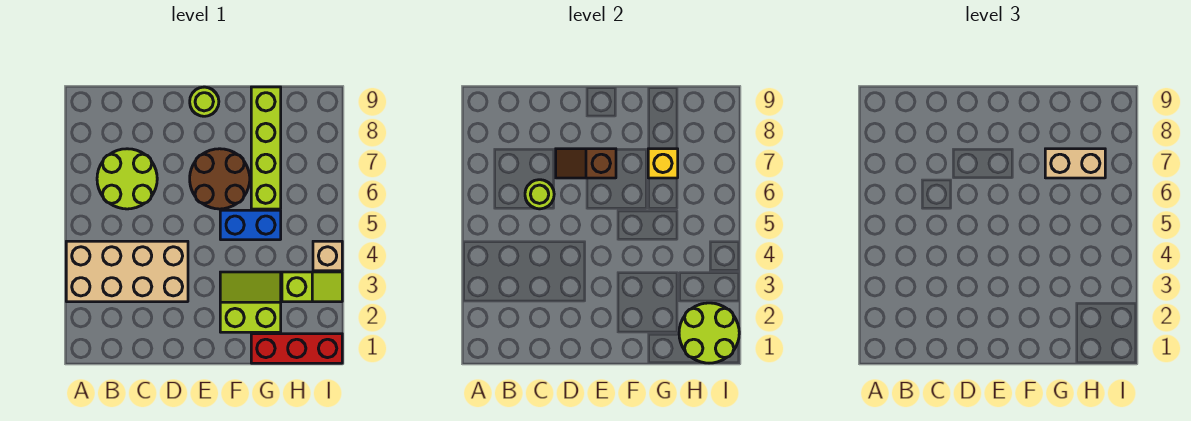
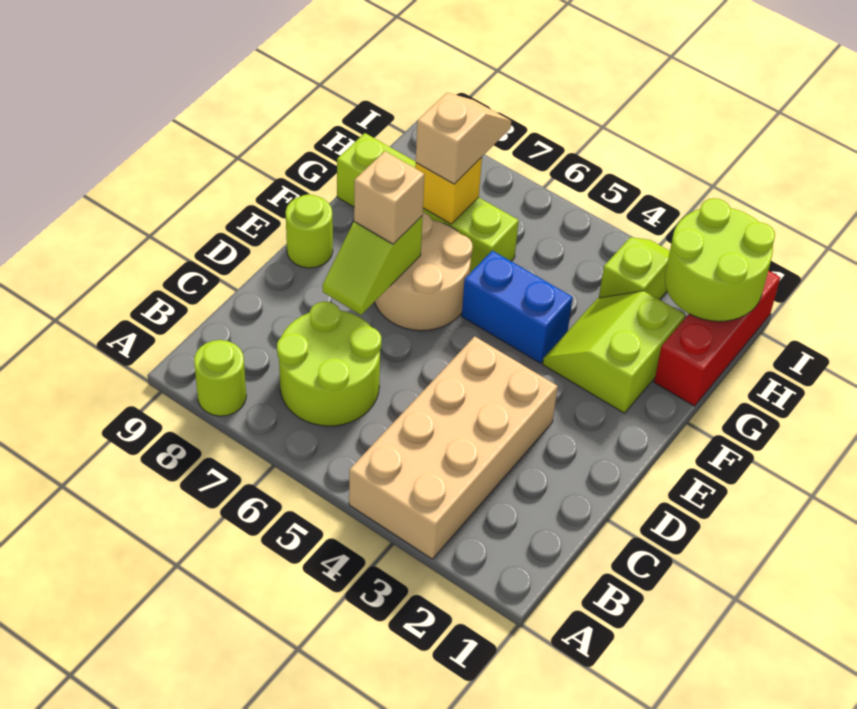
lime round brick C6 level 2 -> lime round brick A8 level 1
brown slope D7:E7 level 2 top E -> lime slope D7:E7 level 2 top E
brown round brick E6:F7 level 1 -> tan round brick E6:F7 level 1
blue brick F5:G5 level 1 -> blue brick F4:F5 level 1
tan brick G7:H7 level 3 -> tan slope G7:H7 level 3 top G
tan brick I4 level 1 -> tan brick E7 level 3

